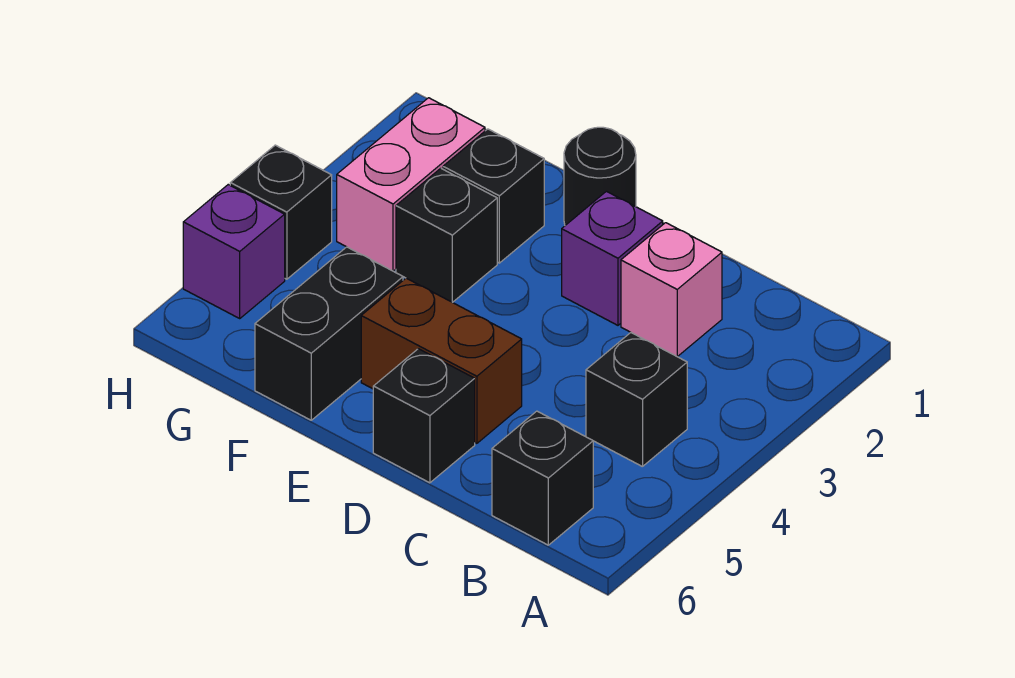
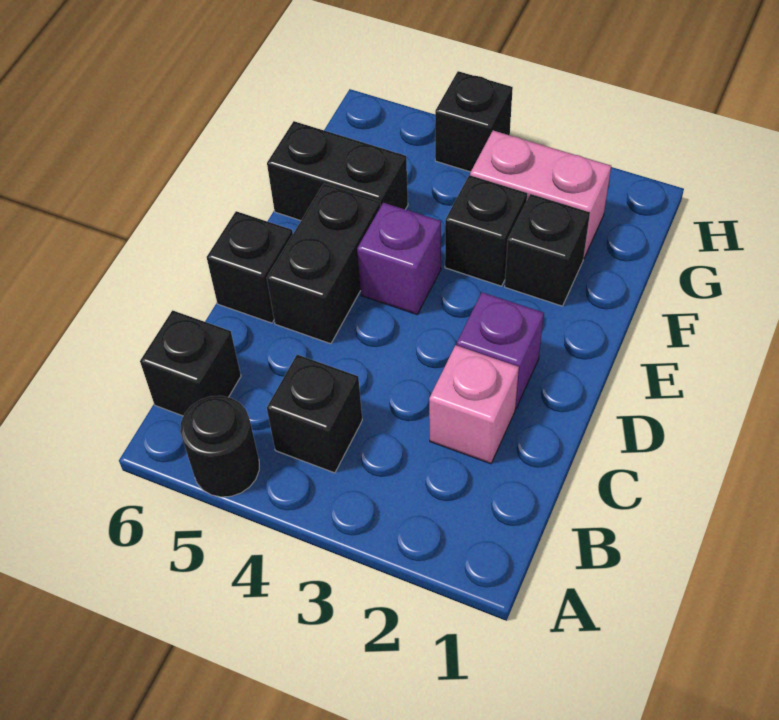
brown brick D5:E5 level 1 -> black brick D5:E5 level 1
black round brick E1 level 1 -> black round brick A5 level 1
purple brick H5 level 1 -> purple brick E4 level 1

